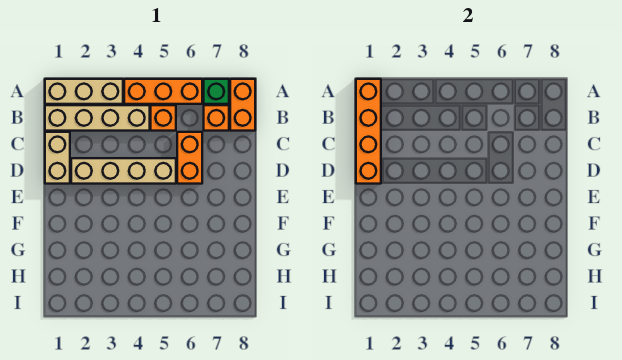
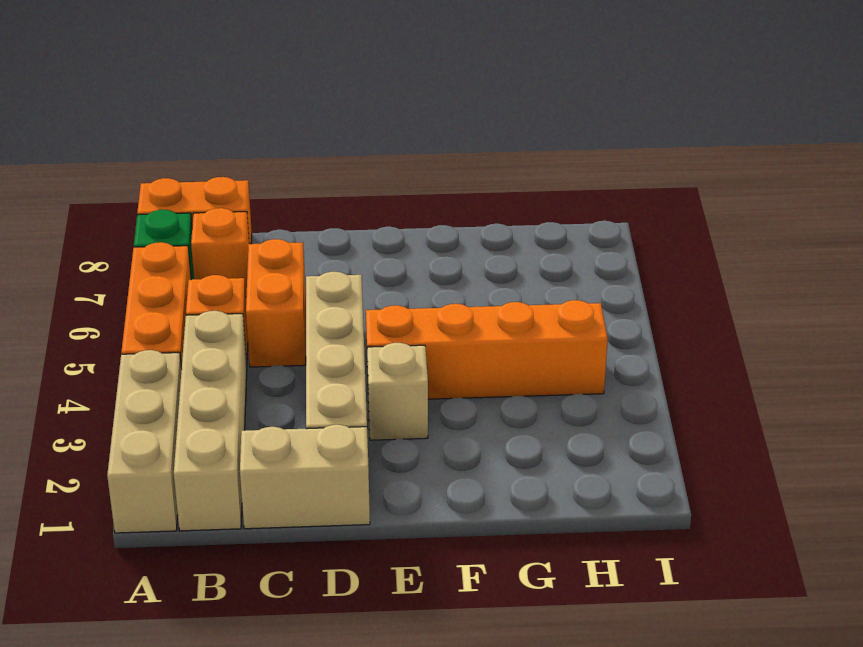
orange brick A1:D1 level 2 -> orange brick E4:H4 level 1
orange brick C6:D6 level 1 -> orange brick C5:C6 level 1
none -> tan brick E3 level 1

